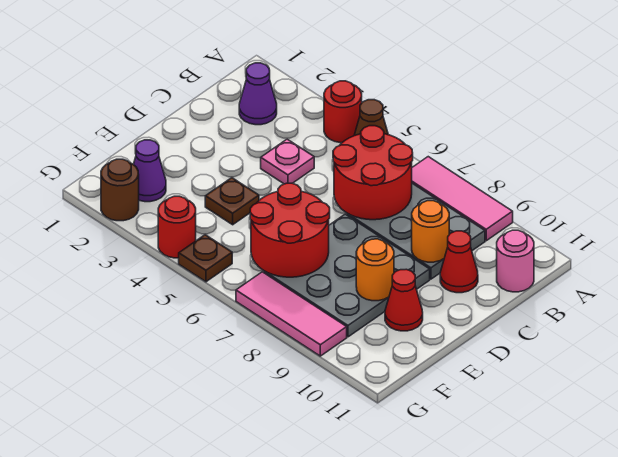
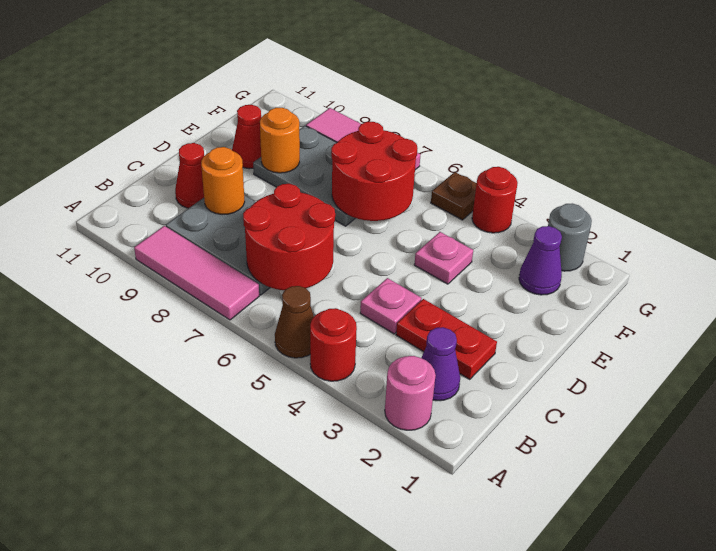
pink round brick B11 level 1 -> pink round brick A2 level 1
none -> red plate C2:C3 level 1
grey plate D7:F9 level 1 -> grey plate E7:F9 level 1
brown plate E4 level 1 -> pink plate E4 level 1
brown round brick G2 level 1 -> grey round brick G2 level 1

